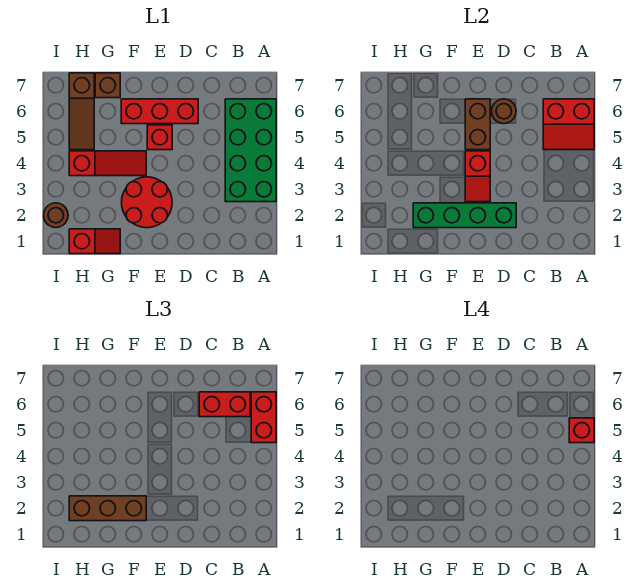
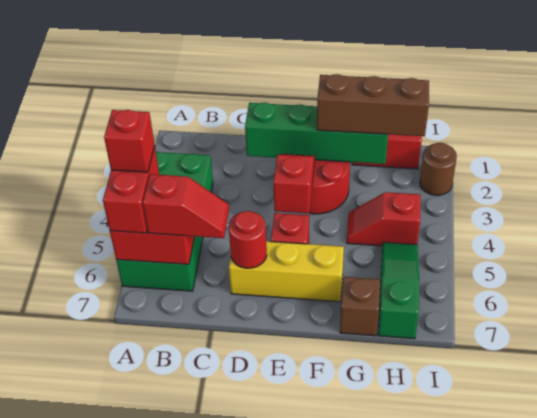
red brick B6:C6 level 3 -> red slope B6:C6 level 3 top B
red brick D6:F6 level 1 -> yellow brick D6:F6 level 1
brown round brick D6 level 2 -> red round brick D6 level 2
brown brick E5:E6 level 2 -> none
red slope F4:H4 level 1 top H -> red slope G4:H4 level 1 top H
brown slope H5:H7 level 1 top 7 -> green slope H5:H7 level 1 top 7

